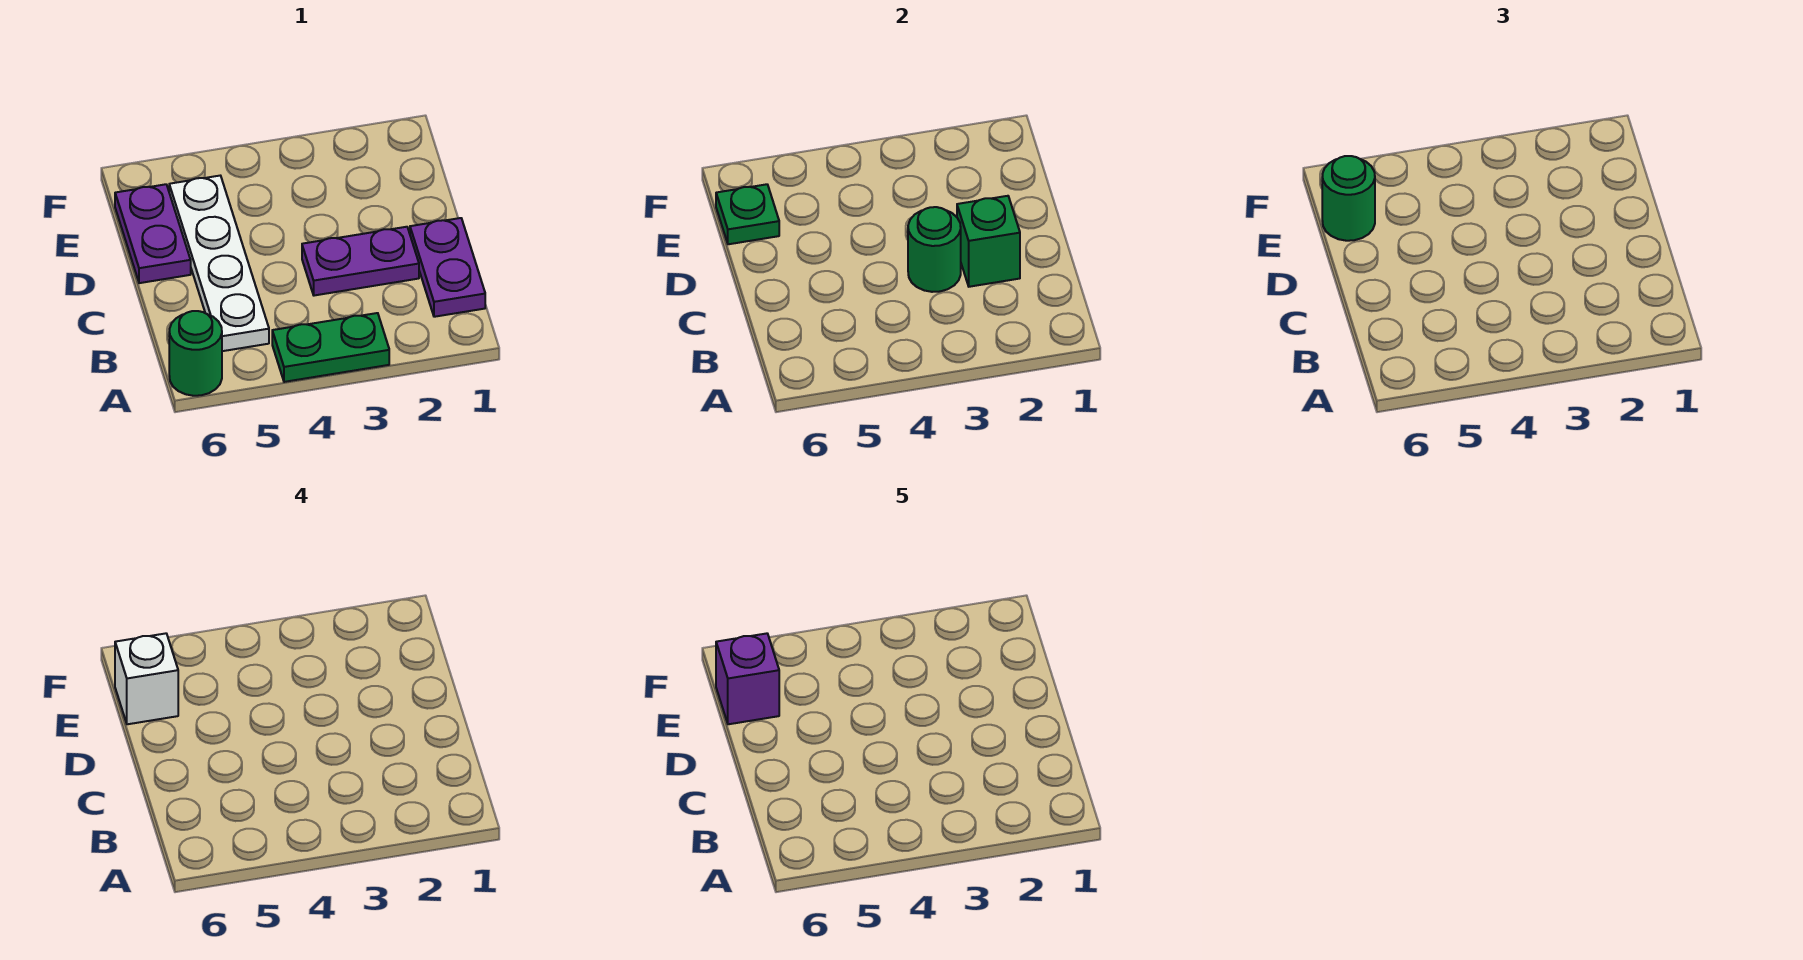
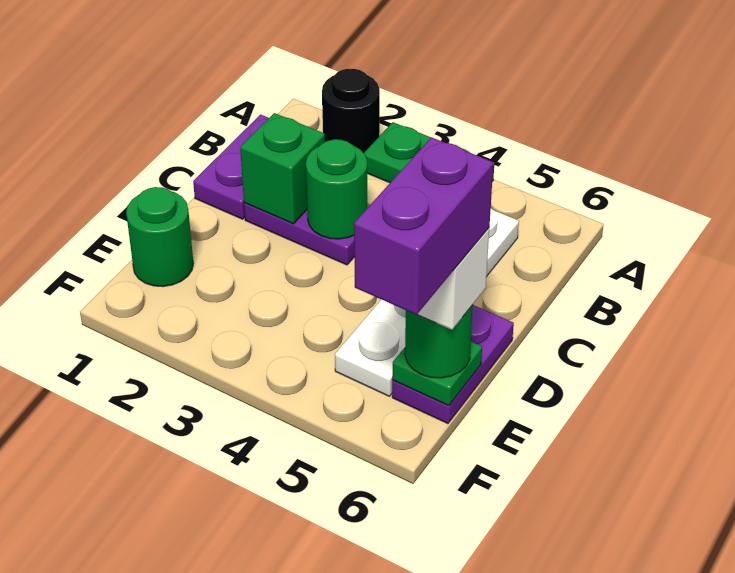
none -> black round brick A2 level 1
green round brick A6 level 1 -> green round brick E1 level 1
purple brick E6 level 5 -> purple brick E6:F6 level 5

